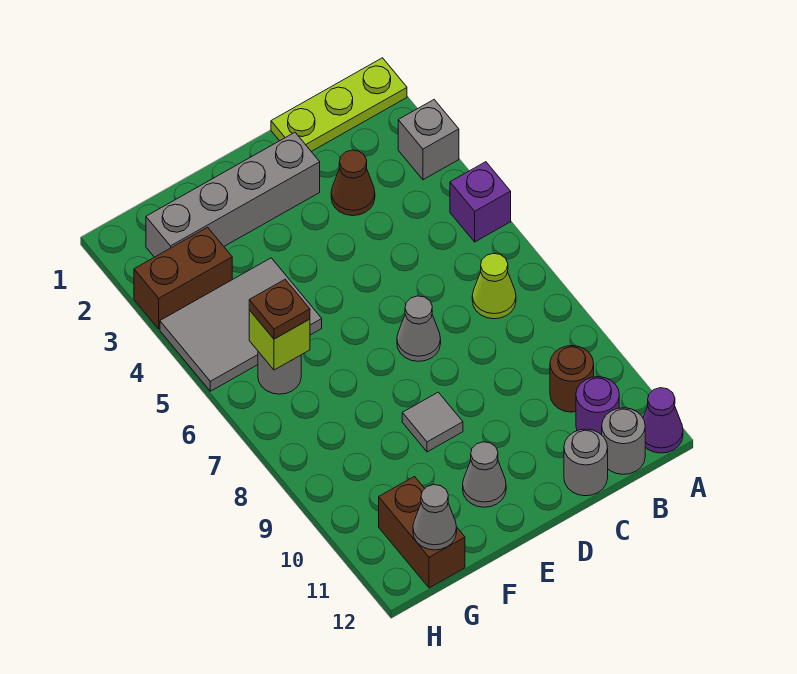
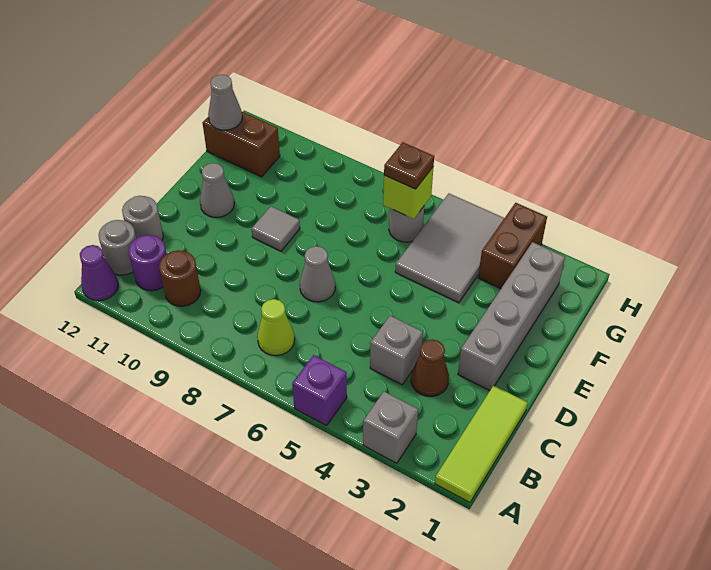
lime plate A1:C1 level 1 -> lime tile A1:C1 level 1
none -> grey brick C4 level 1

